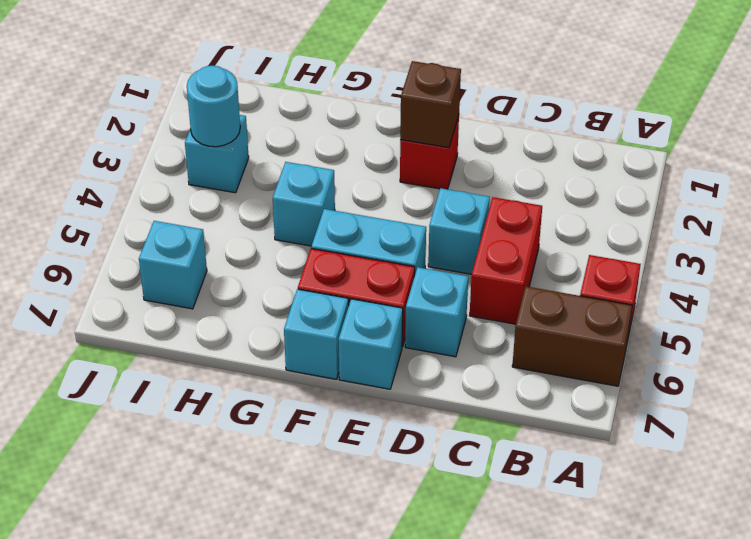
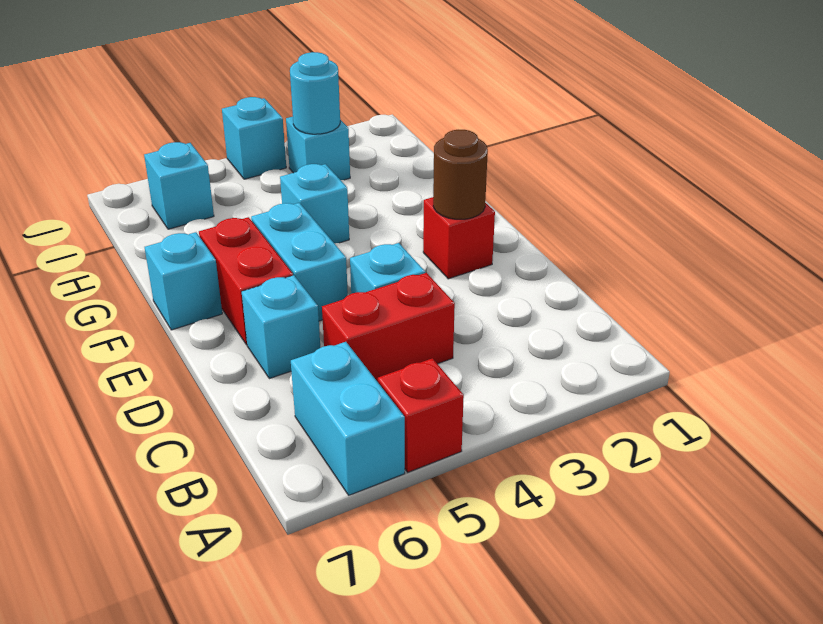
brown brick A6:B6 level 1 -> cyan brick A6:B6 level 1
brown brick E2 level 2 -> brown round brick E2 level 2
cyan brick E7 level 1 -> cyan brick J4 level 1

